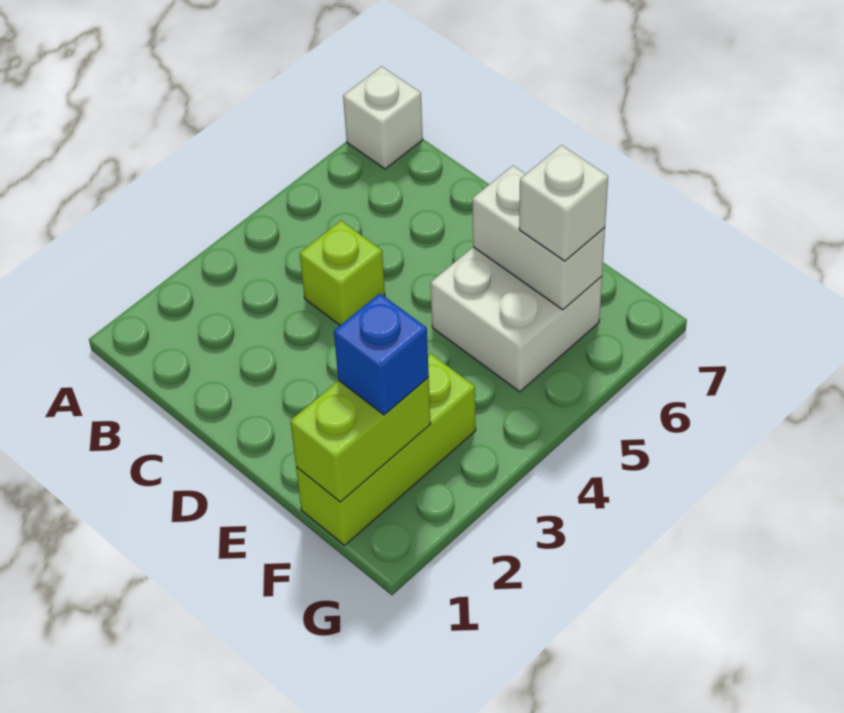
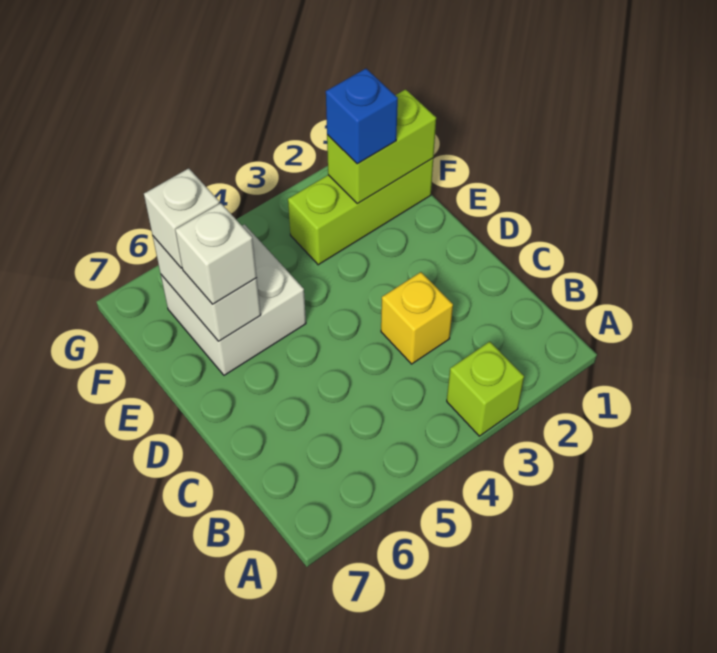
white brick A7 level 1 -> white brick E6 level 3
none -> yellow brick C3 level 1
lime brick C4 level 1 -> lime brick A3 level 1

